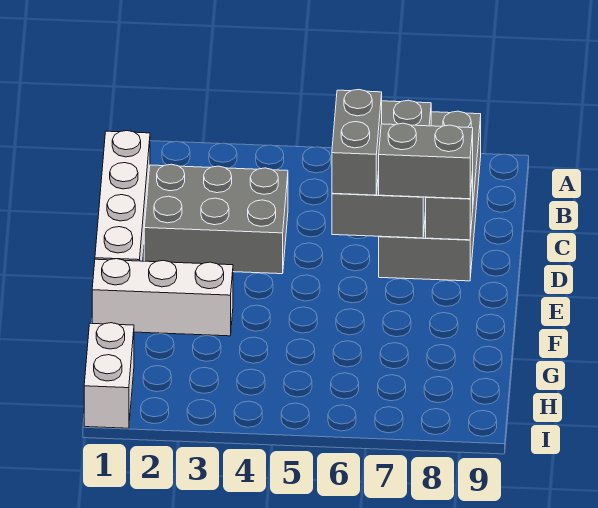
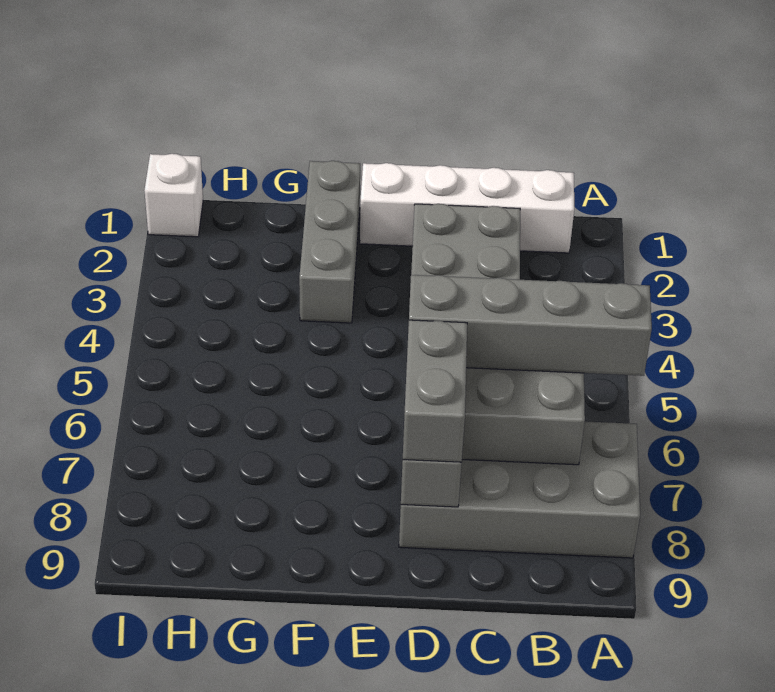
grey brick C6:D6 level 3 -> grey brick A6:D6 level 3
white brick F1:F3 level 1 -> grey brick F1:F3 level 1
white brick H1:I1 level 1 -> white brick I1 level 1

